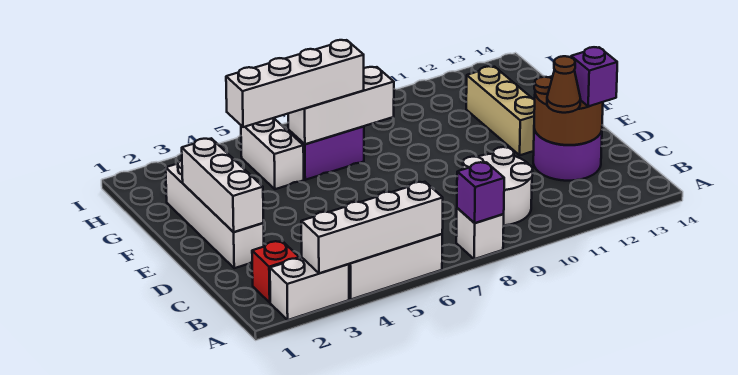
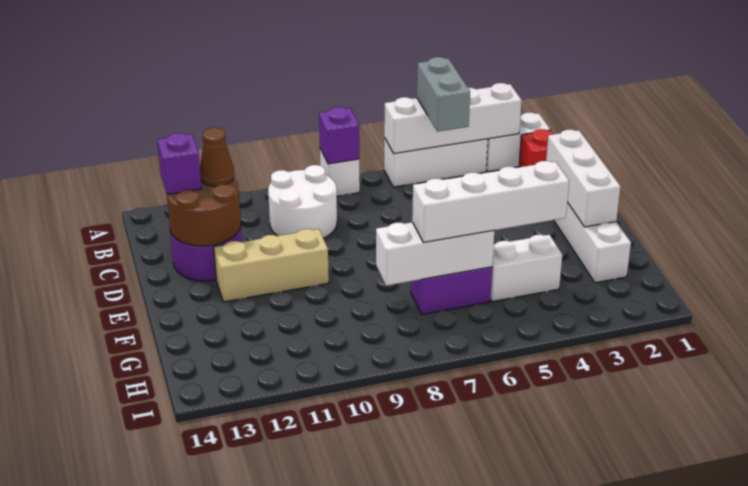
none -> grey brick A5:B5 level 3
tan brick E12:G12 level 1 -> tan brick E10:E12 level 1
white brick G5:H5 level 1 -> white brick G4:G5 level 1

